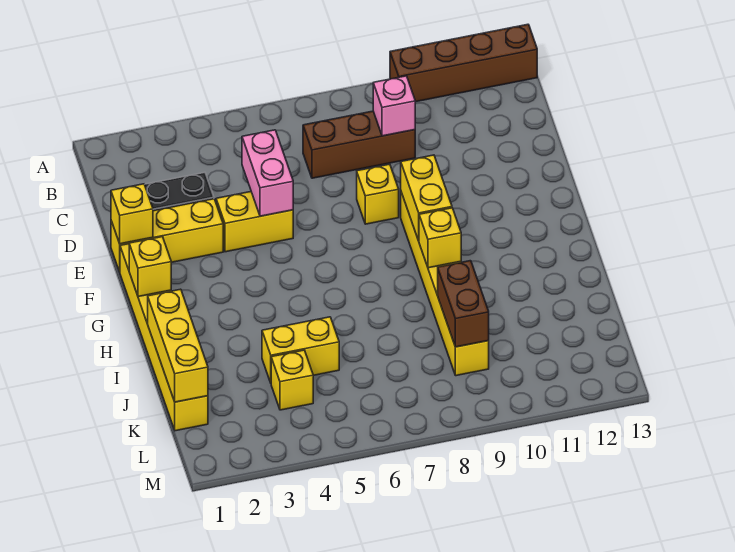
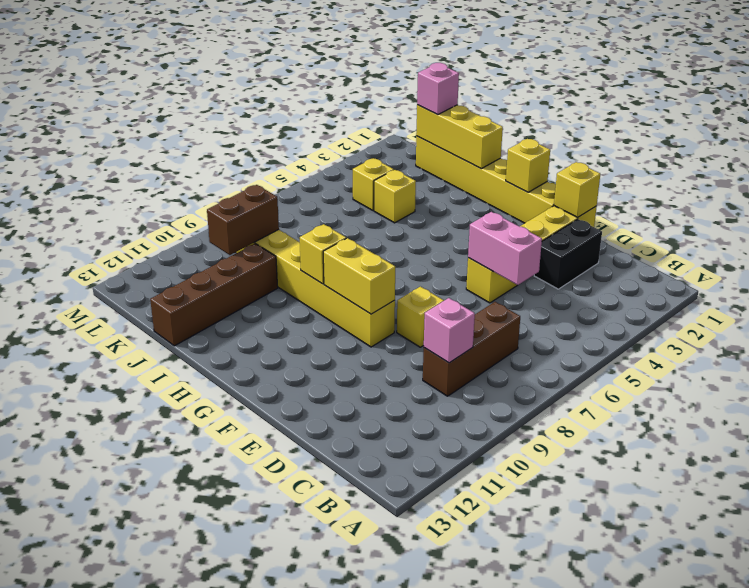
brown brick A10:A13 level 1 -> brown brick J10:J13 level 1
yellow brick J4:J5 level 1 -> yellow brick J4 level 1
brown brick J9:K9 level 2 -> brown brick K9:K10 level 2
none -> pink brick K1 level 3

